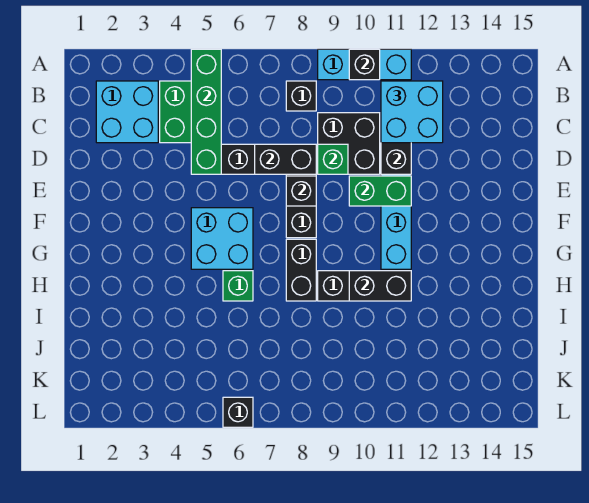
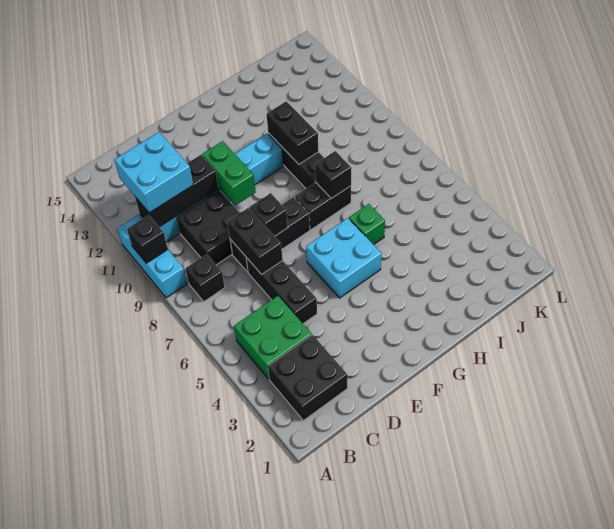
green brick A5:D5 level 2 -> none
cyan brick B2:C3 level 1 -> black brick B2:C3 level 1
green brick D9 level 2 -> none
black brick L6 level 1 -> black brick H8 level 2

